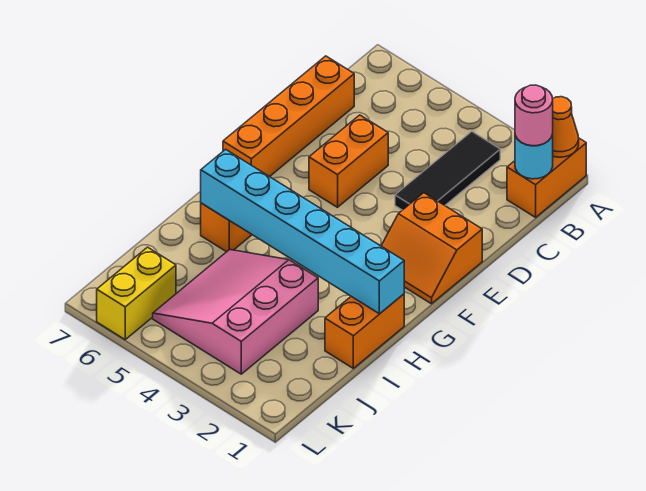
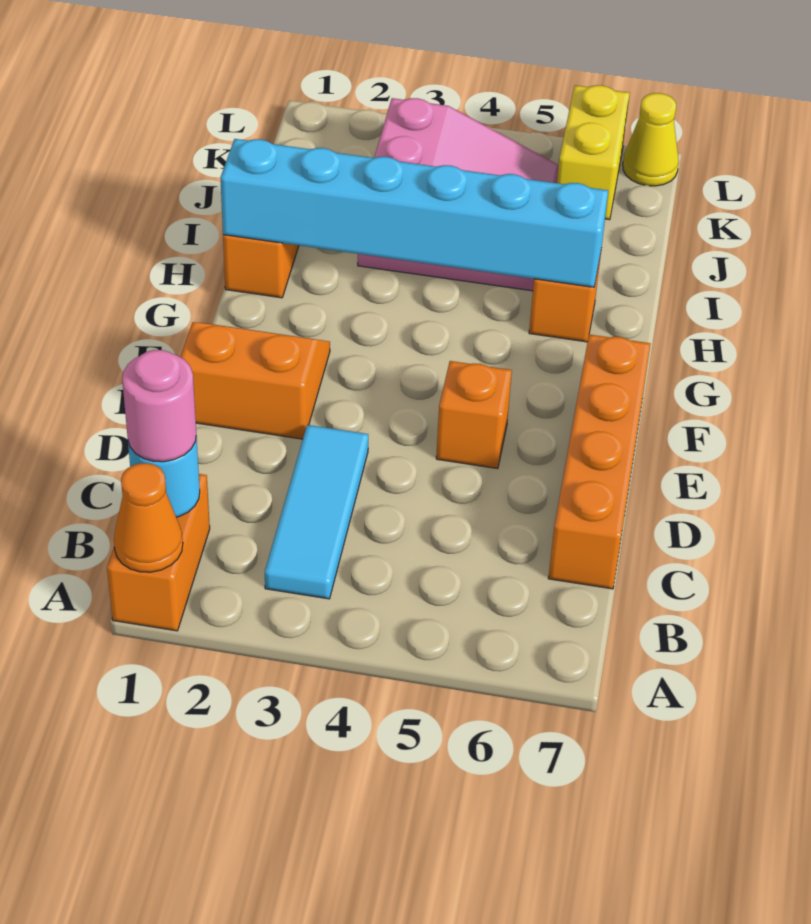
black tile B3:D3 level 1 -> cyan tile B3:D3 level 1
orange brick D5:E5 level 1 -> orange brick E5 level 1
none -> yellow cone L7 level 1

